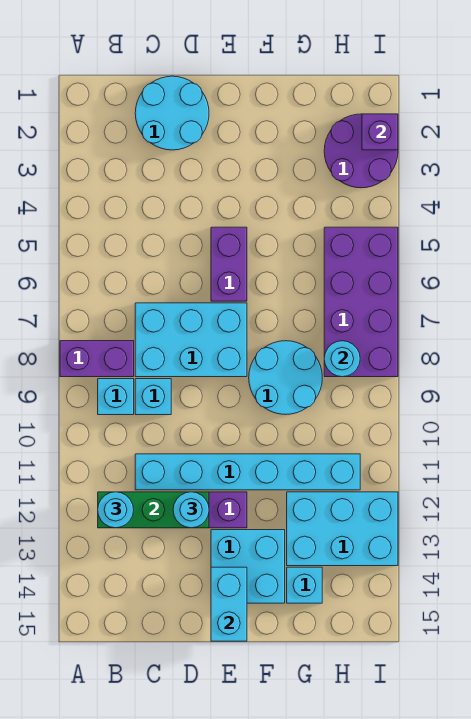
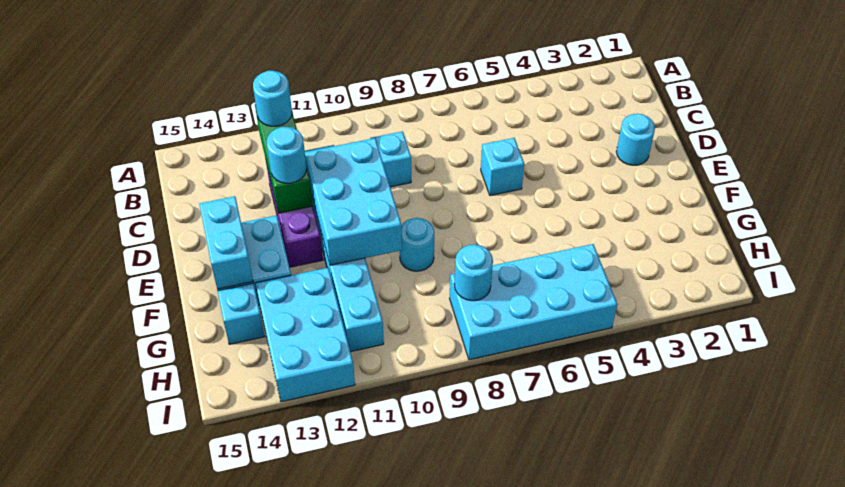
purple brick A8:B8 level 1 -> none
cyan brick B9 level 1 -> cyan brick D6 level 1
cyan round brick C1:D2 level 1 -> cyan round brick D2 level 1
cyan brick C7:E8 level 1 -> cyan brick D10:F11 level 2
purple brick E5:E6 level 1 -> none
cyan brick E14:E15 level 2 -> cyan brick E14:F14 level 2
cyan round brick F8:G9 level 1 -> cyan round brick F9 level 1
purple round brick H2:I3 level 1 -> none
purple brick H5:I8 level 1 -> cyan brick H5:I8 level 1
purple brick I2 level 2 -> none

